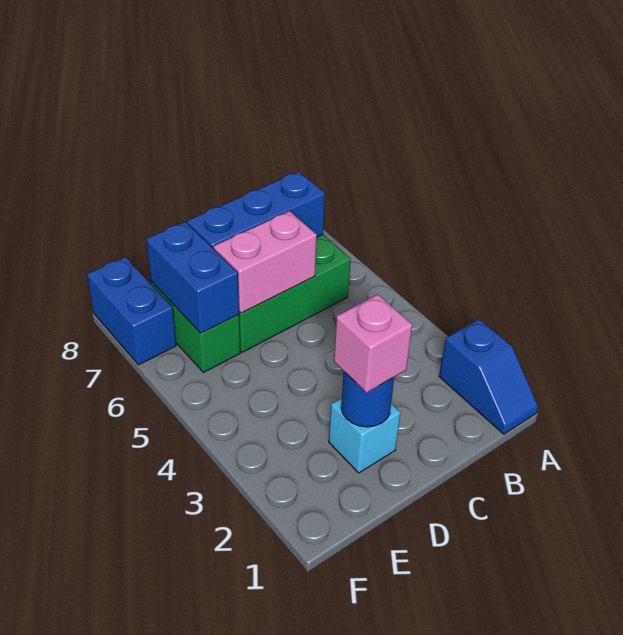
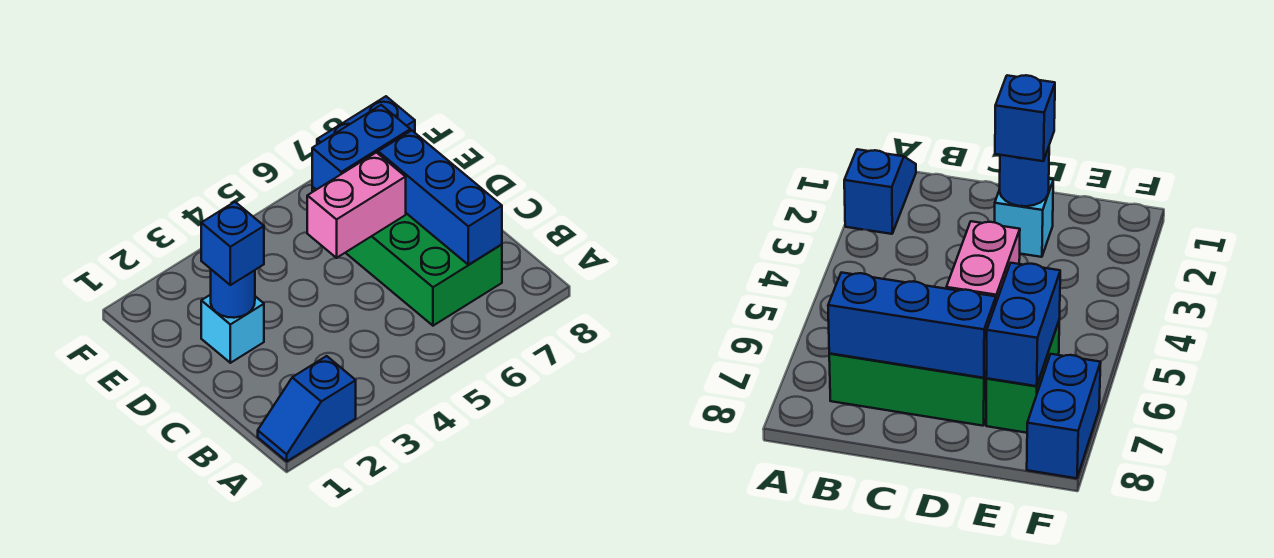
pink brick C6:D6 level 2 -> pink brick D5:D6 level 2
pink brick D2 level 3 -> blue brick D2 level 3

